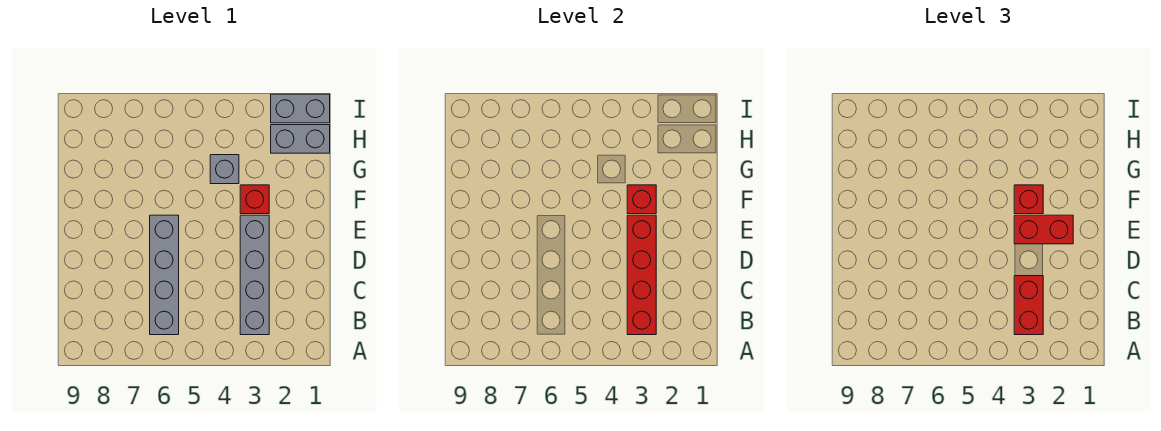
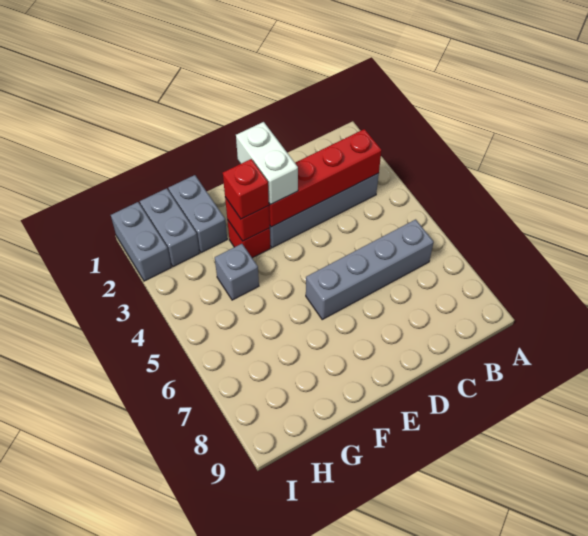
red brick B3:C3 level 3 -> none
red brick E2:E3 level 3 -> white brick E2:E3 level 3
none -> grey brick G1:G2 level 1

